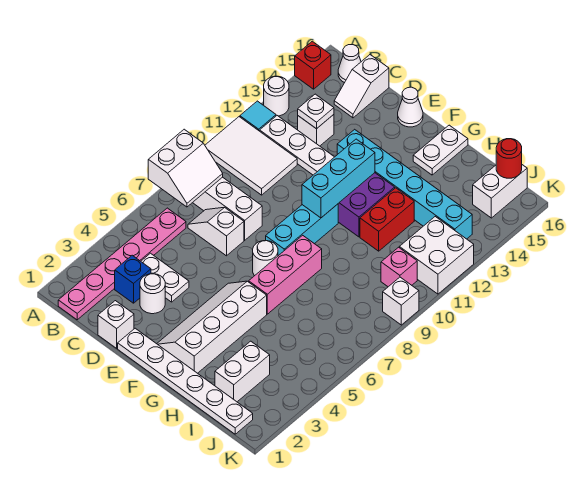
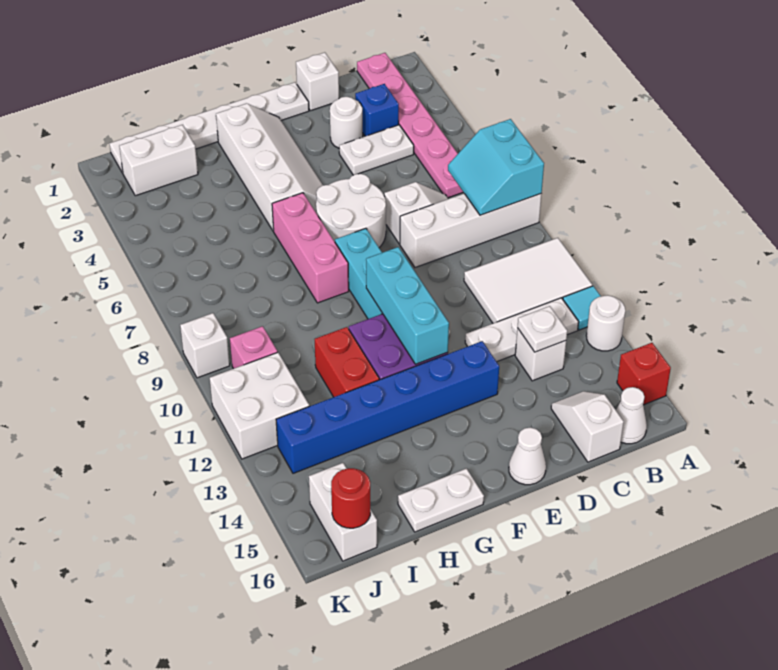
white slope A7:B8 level 2 top A -> cyan slope A7:B8 level 2 top A
cyan brick E13:J13 level 1 -> blue brick E13:J13 level 1
white round brick F7 level 1 -> white round brick E6:F7 level 1
white plate G15:G16 level 1 -> white plate G16:H16 level 1
white brick I2:I3 level 1 -> white brick I2:J2 level 1

